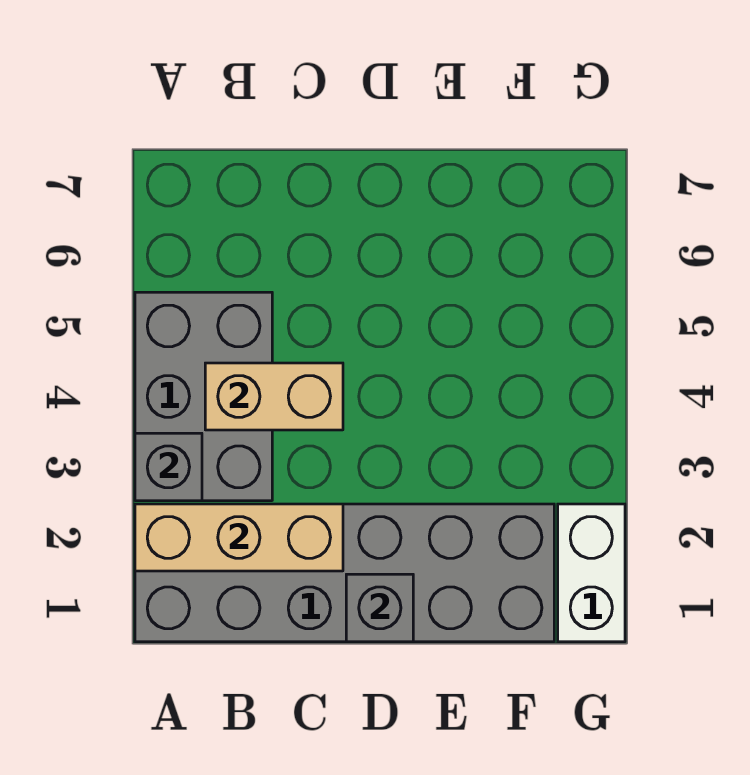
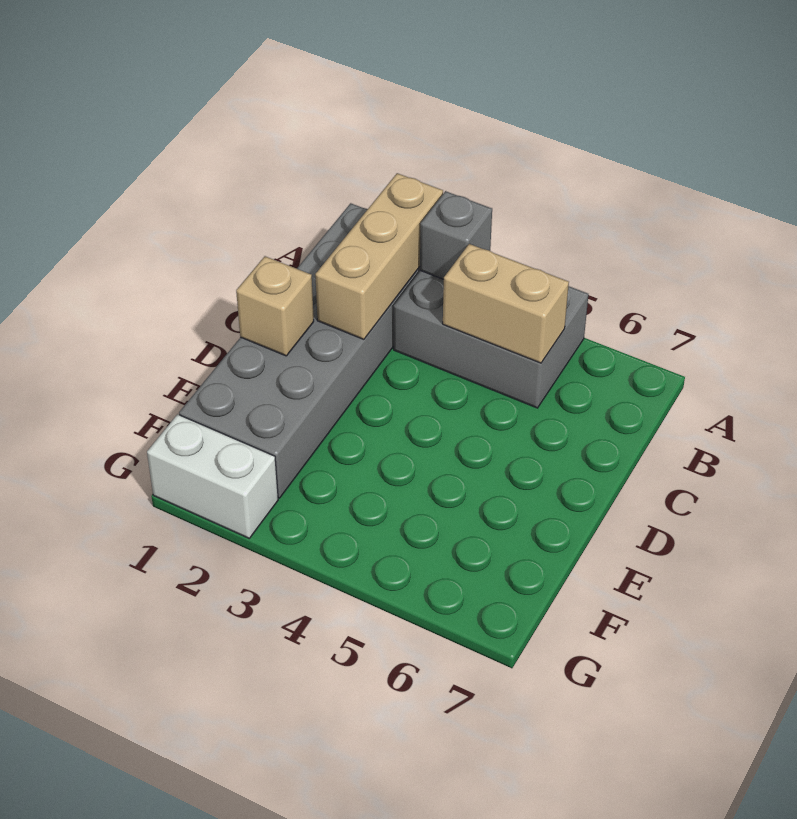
tan brick B4:C4 level 2 -> tan brick B4:B5 level 2
grey brick D1 level 2 -> tan brick D1 level 2

